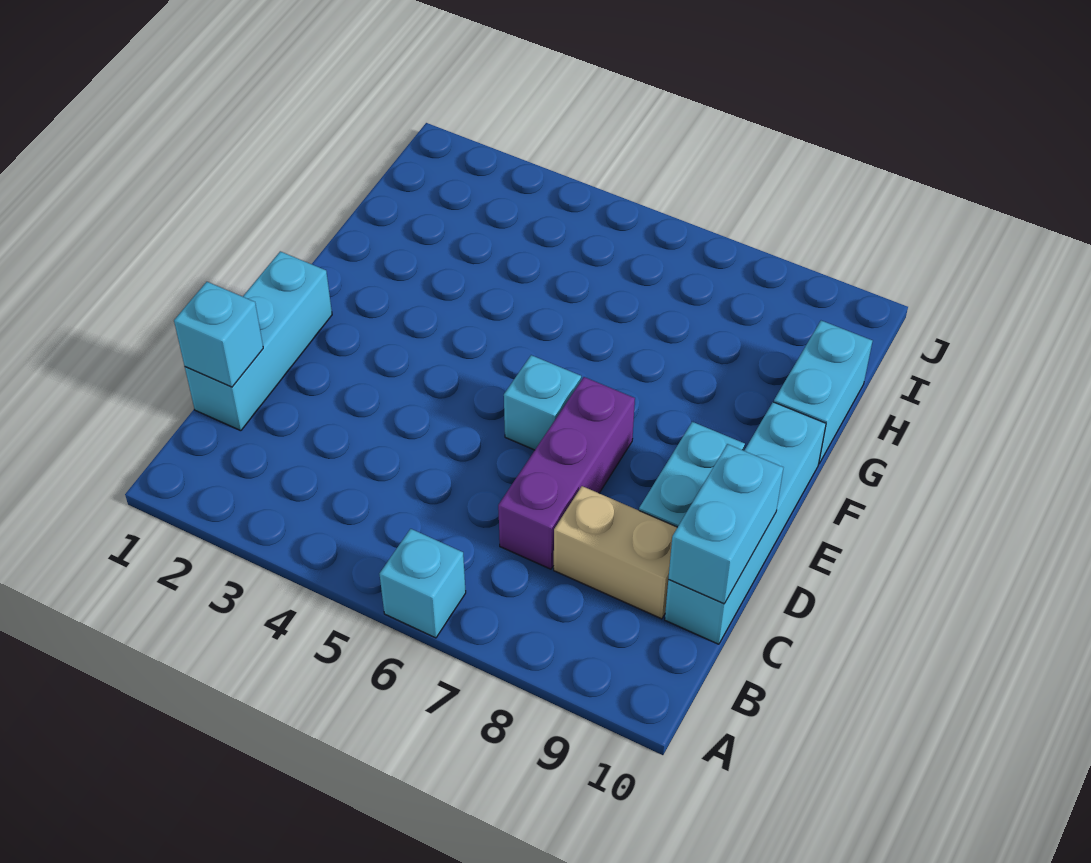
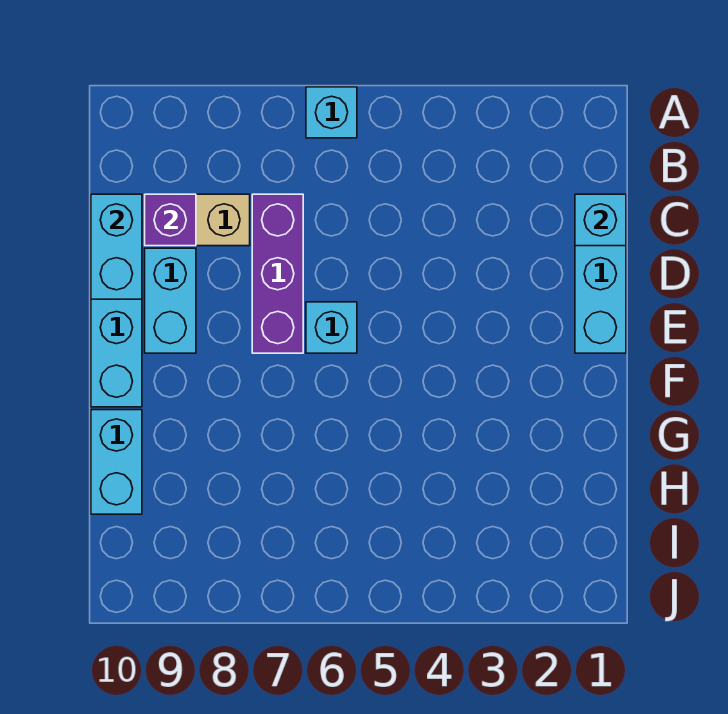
none -> purple brick C9 level 2

